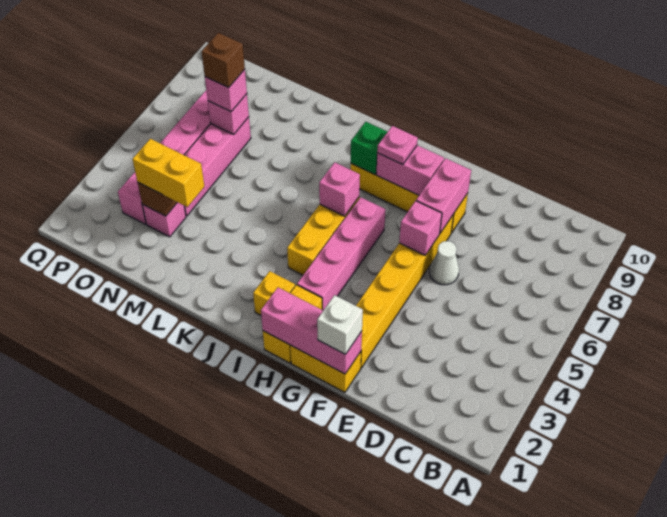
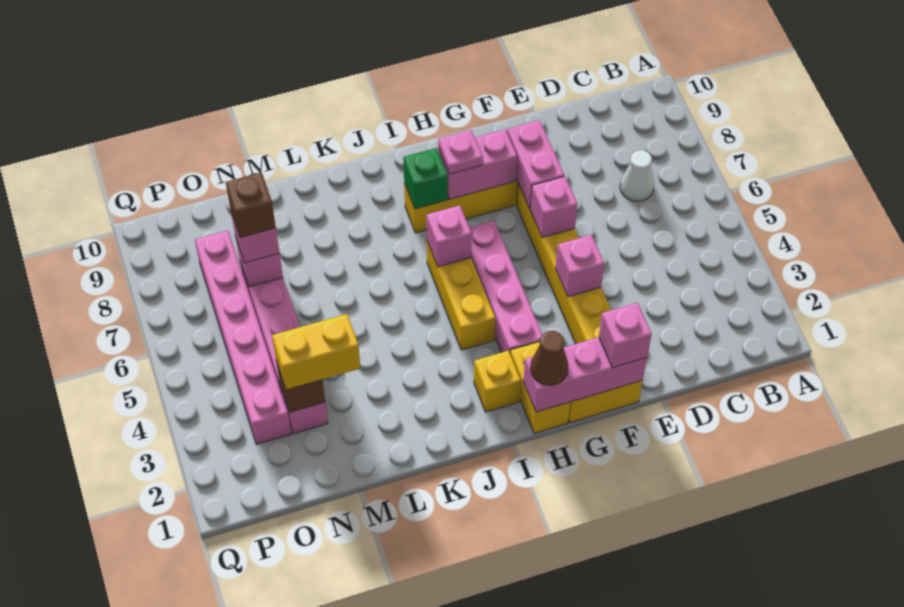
white cone E6 level 1 -> white cone C7 level 1
white brick F1 level 3 -> pink brick F1 level 3
none -> pink brick F4 level 2
none -> brown cone H1 level 3

